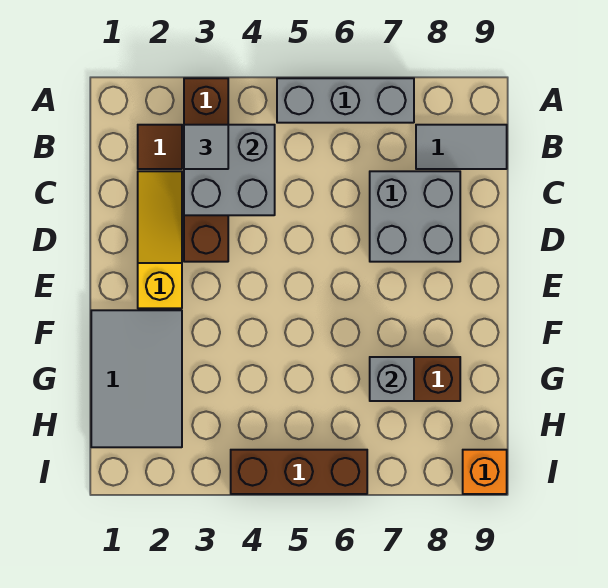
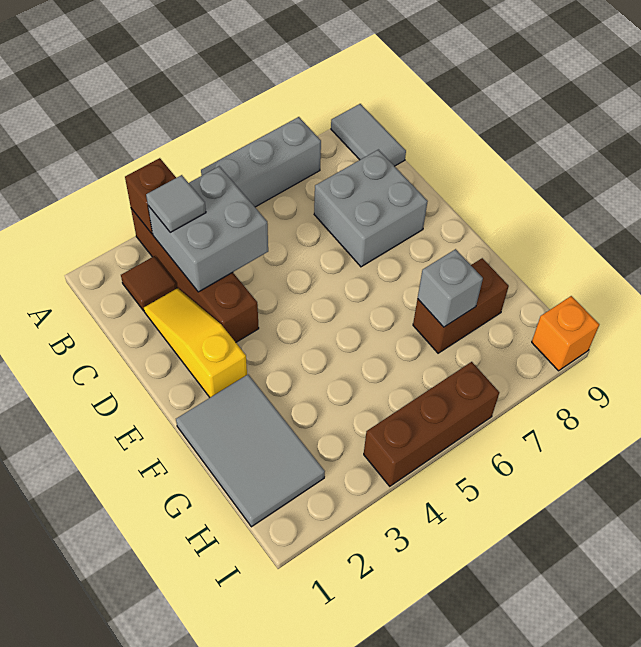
none -> brown brick A3 level 2
grey tile B8:B9 level 1 -> grey tile A9:B9 level 1

